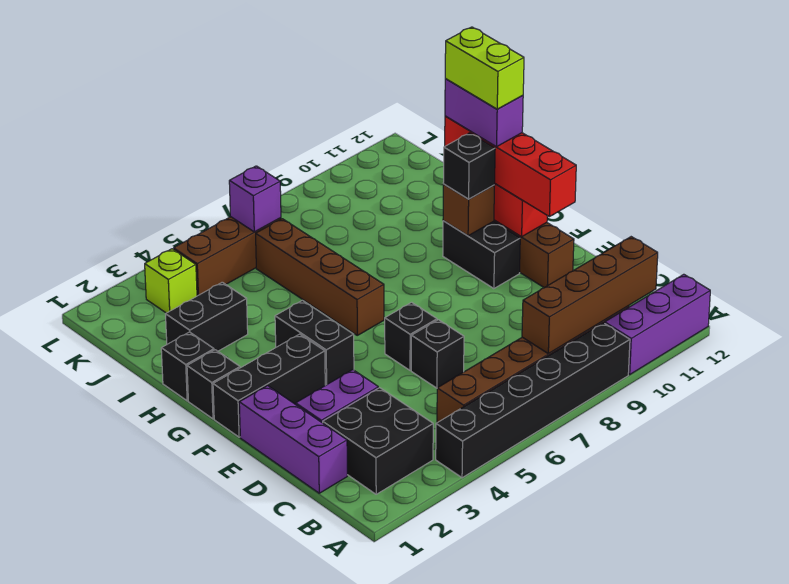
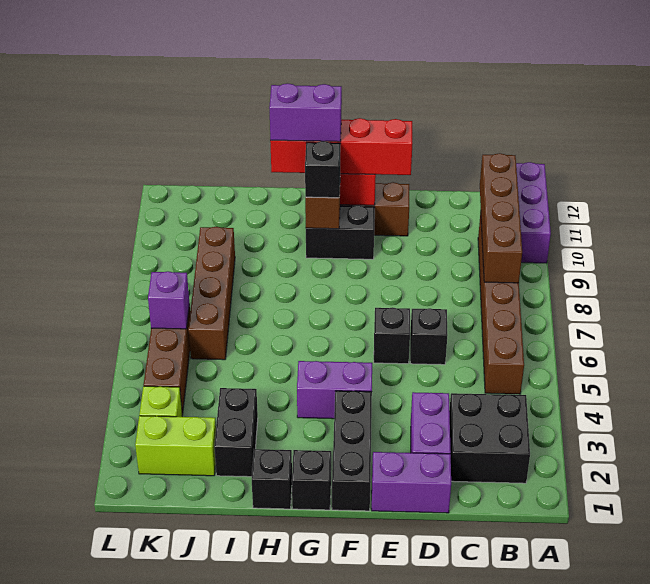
black brick A4:A9 level 1 -> none
purple brick C1:E1 level 1 -> purple brick D1:E1 level 1
black brick F4:G4 level 1 -> purple brick F4:G4 level 1
brown brick G6:J6 level 1 -> brown brick J6:J9 level 1
lime brick G11:H11 level 5 -> lime brick J2:K2 level 1

